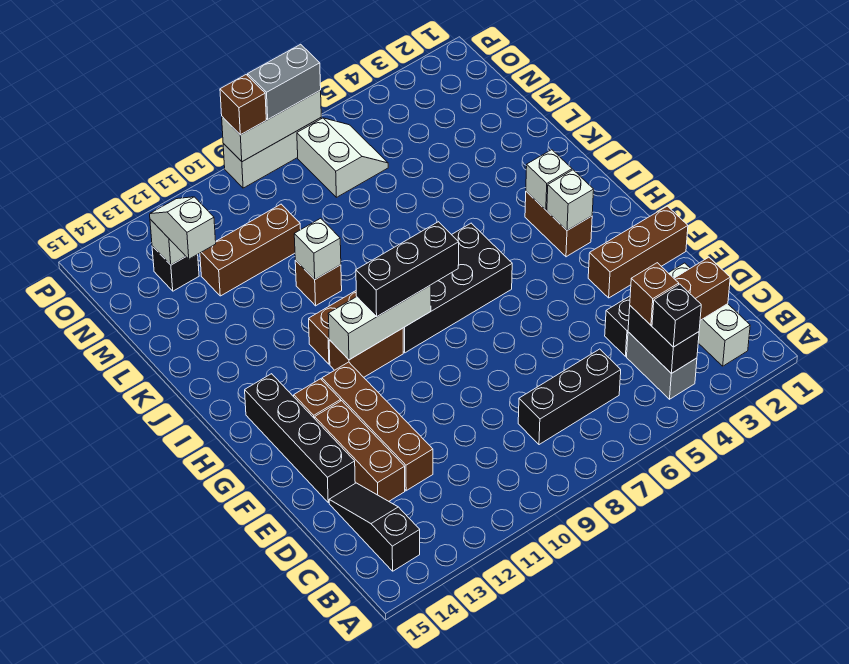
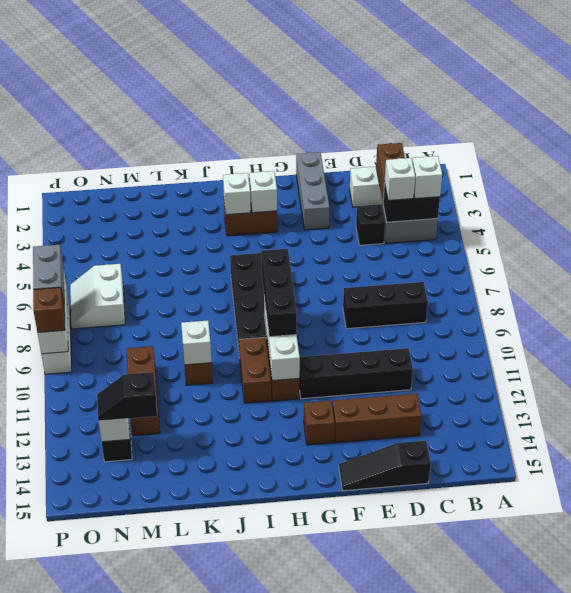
black brick B4 level 3 -> white brick B4 level 3
black slope B14:D14 level 1 top B -> black slope D15:F15 level 1 top D
brown brick C4 level 3 -> white brick C4 level 3
black brick C6:C8 level 1 -> black brick C8:E8 level 1
brown brick D12:G12 level 1 -> none
black brick E14:H14 level 1 -> black brick D11:G11 level 1
brown brick F1:F3 level 1 -> grey brick F1:F3 level 1
white slope M13:N13 level 3 top M -> black slope M13:N13 level 3 top M
white slope N6:O7 level 1 top 7 -> white slope N6:O7 level 1 top N

